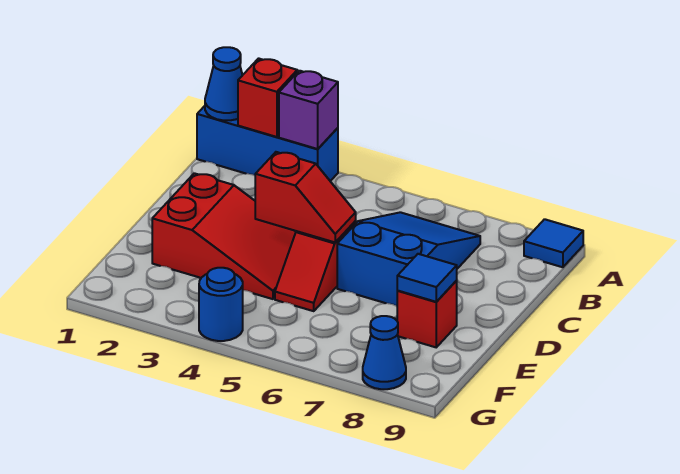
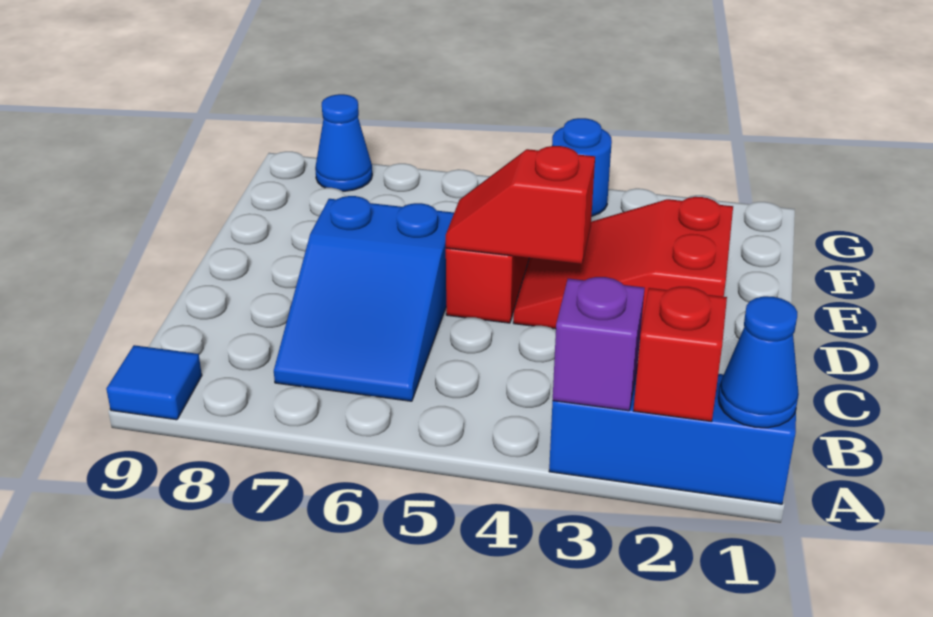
red brick E8 level 1 -> none
blue tile E8 level 2 -> none

